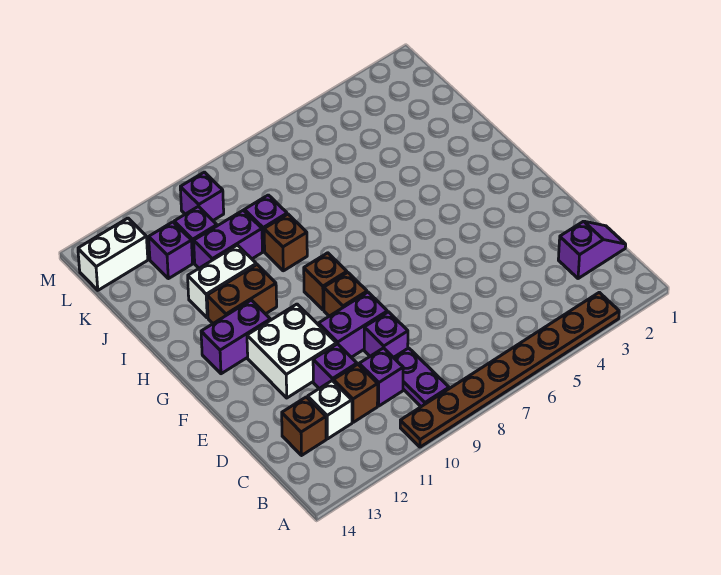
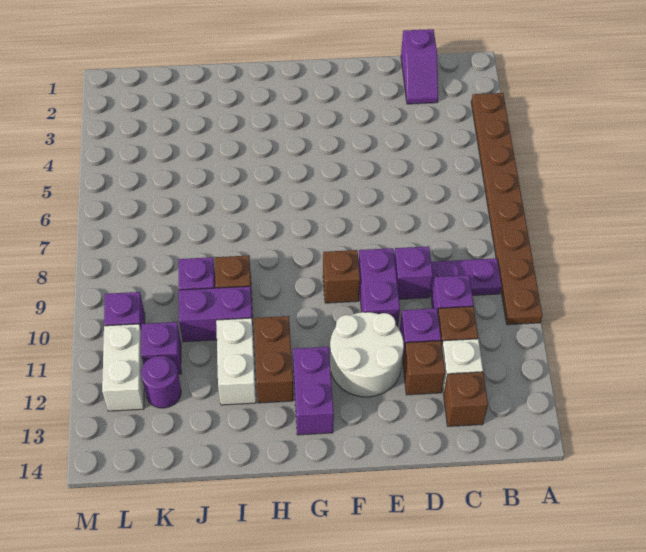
purple slope C1:C2 level 1 top 2 -> purple slope C1:C2 level 1 top 1
white brick E11:F12 level 1 -> white round brick E11:F12 level 1
brown brick G9 level 1 -> brown brick D12 level 1
purple brick J10:J11 level 1 -> purple brick I10:J10 level 1
purple brick K12 level 1 -> purple round brick K12 level 1
white brick L13:L14 level 1 -> white brick L11:L12 level 1

